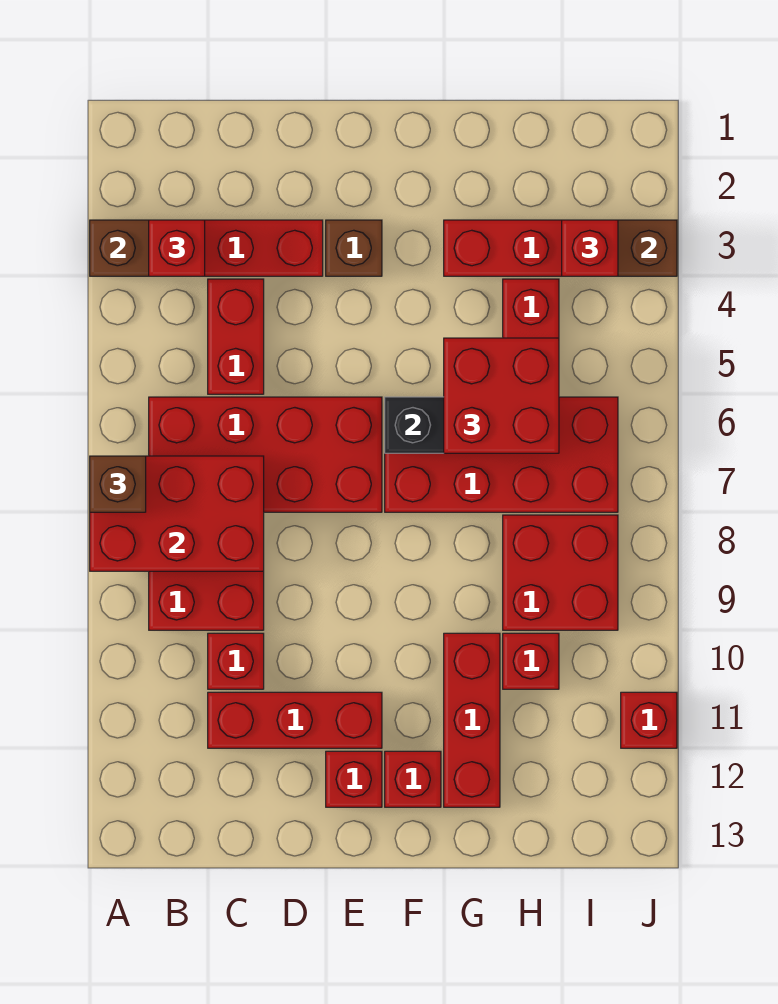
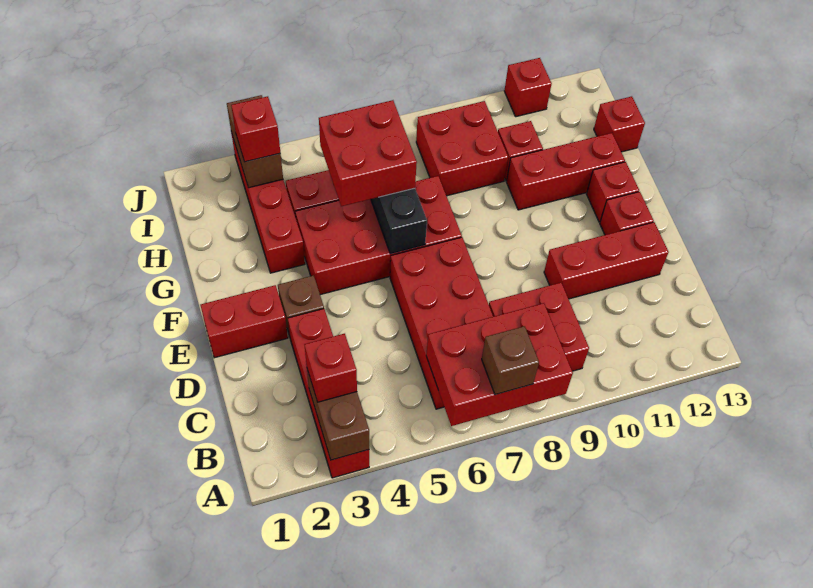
red brick A7:C8 level 2 -> red brick A6:B8 level 2
red brick C4:C5 level 1 -> red brick E1:E2 level 1
red brick C10 level 1 -> red brick H13 level 1
red brick C11:E11 level 1 -> red brick D10:D12 level 1
red brick F6:I7 level 1 -> red brick F4:G7 level 1

